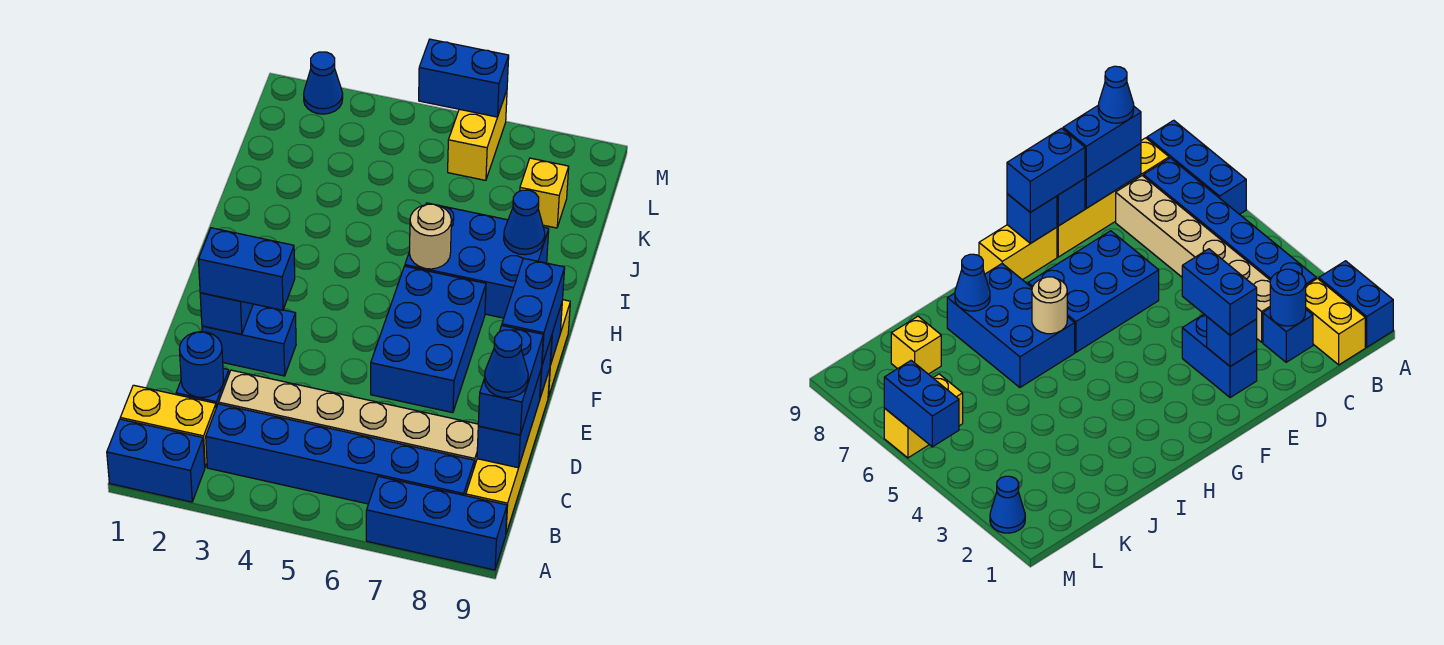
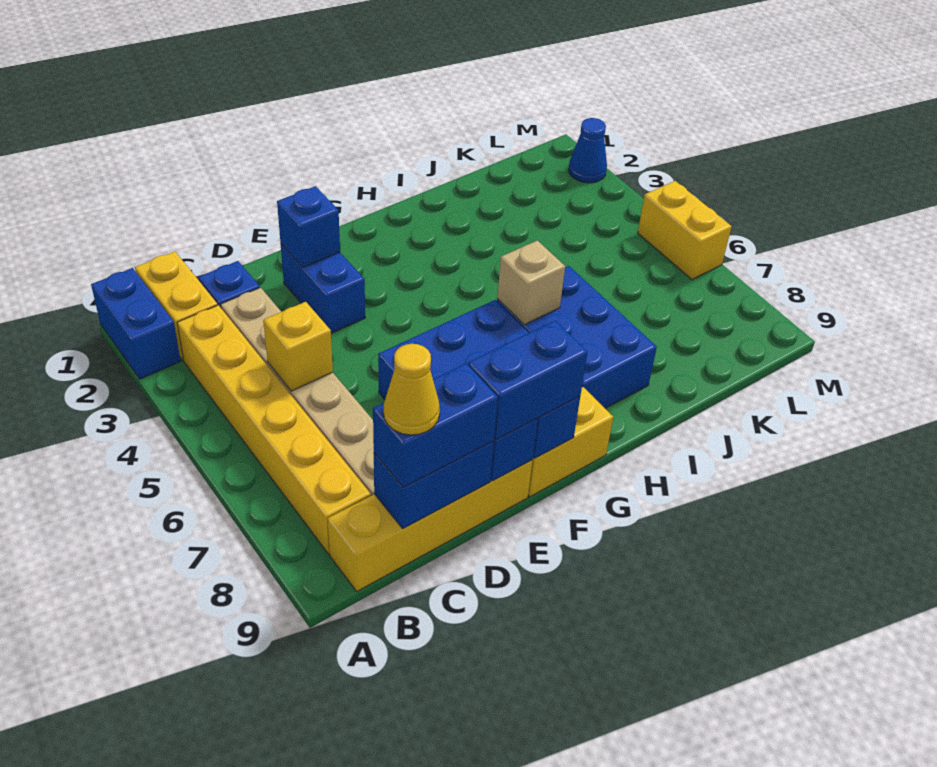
blue brick A7:A9 level 1 -> none
blue brick B3:B8 level 1 -> yellow brick B3:B8 level 1
blue round brick C2 level 2 -> none
blue cone C9 level 4 -> yellow cone C9 level 4
blue brick E2:E3 level 3 -> none
tan round brick H6 level 2 -> tan brick H6 level 2
blue cone I8 level 2 -> none
yellow brick K8 level 1 -> yellow brick C5 level 2
yellow brick L6:M6 level 1 -> yellow brick M5:M6 level 1
blue brick M5:M6 level 2 -> none

